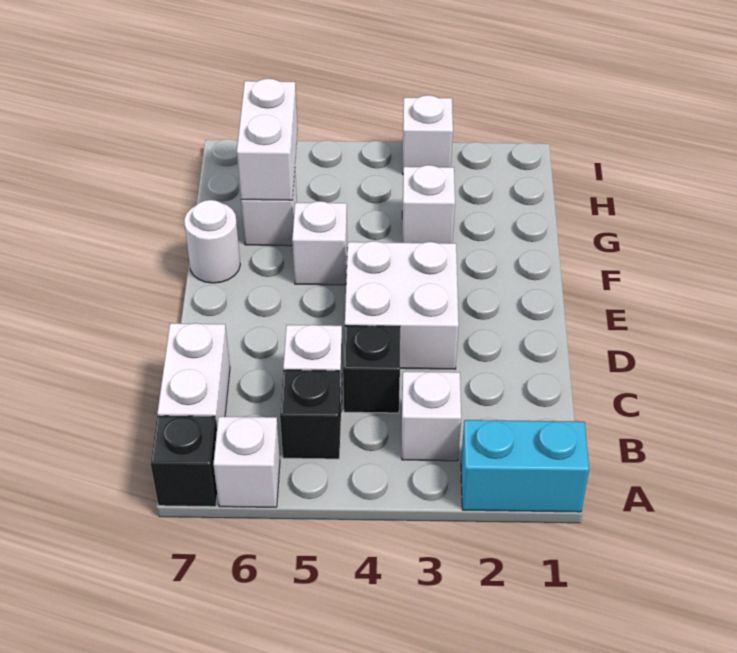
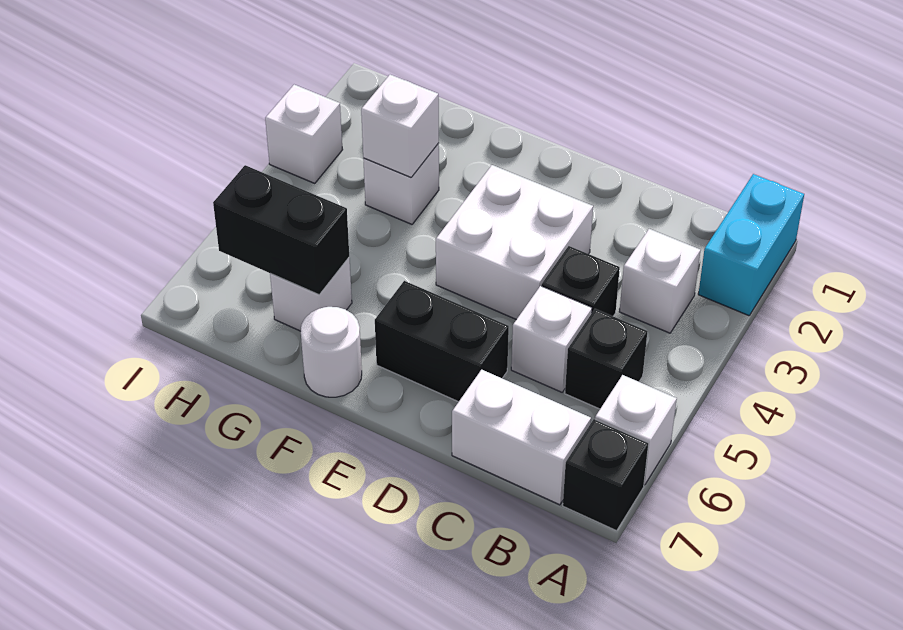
none -> black brick D6:E6 level 1
white brick F5 level 1 -> white brick G3 level 2
white brick G6:H6 level 2 -> black brick G6:H6 level 2

